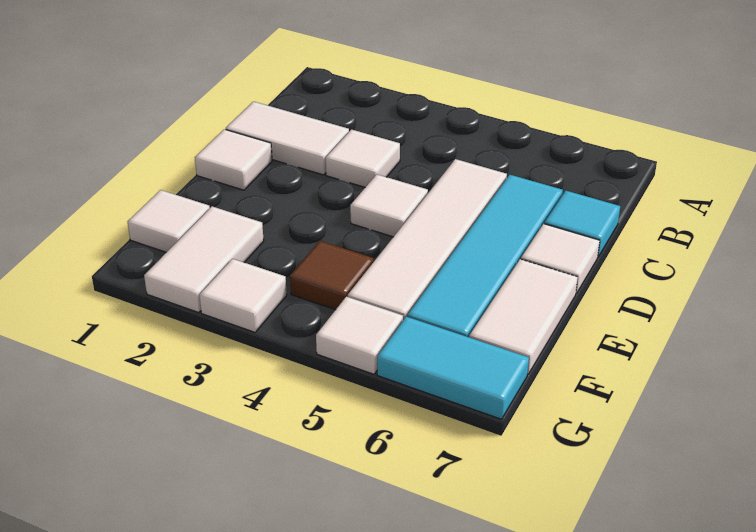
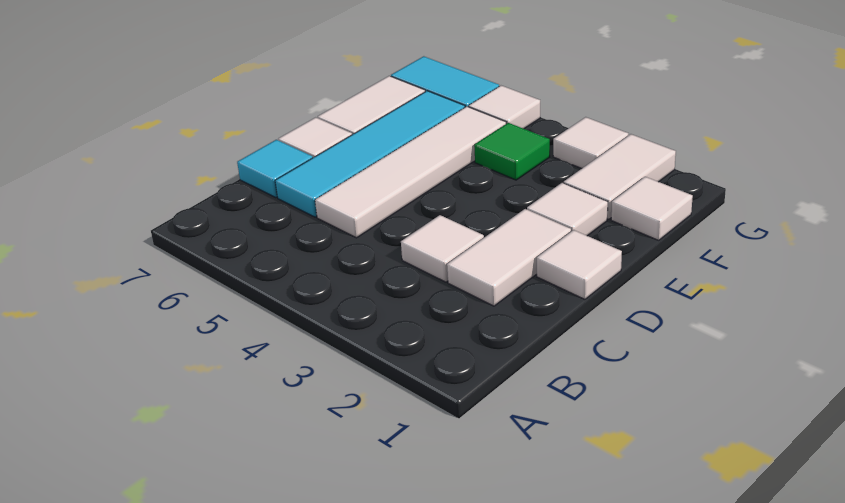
white tile C1:C2 level 1 -> white tile C2:D2 level 1
white tile D4 level 1 -> white tile E2 level 1
brown tile F4 level 1 -> green tile F4 level 1

